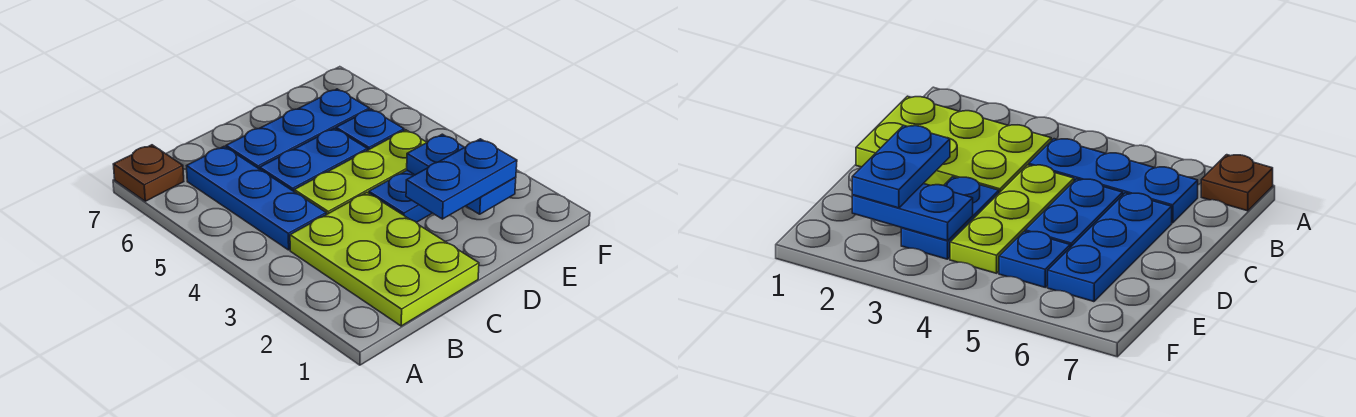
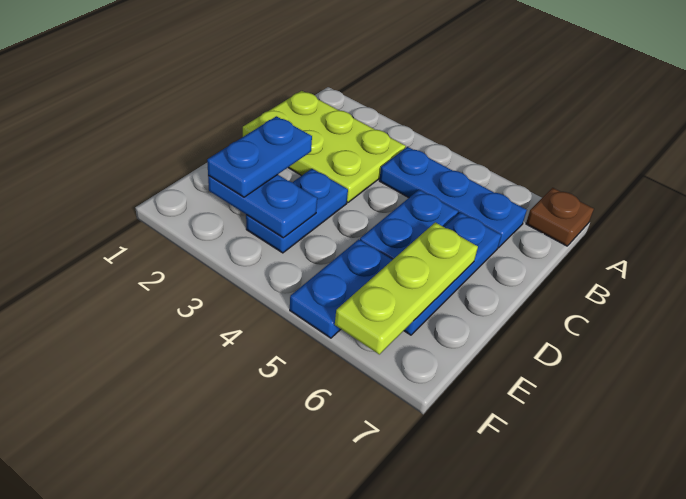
lime plate C4:E4 level 1 -> lime plate D6:F6 level 2
blue plate E5 level 1 -> blue plate E5:F5 level 1

